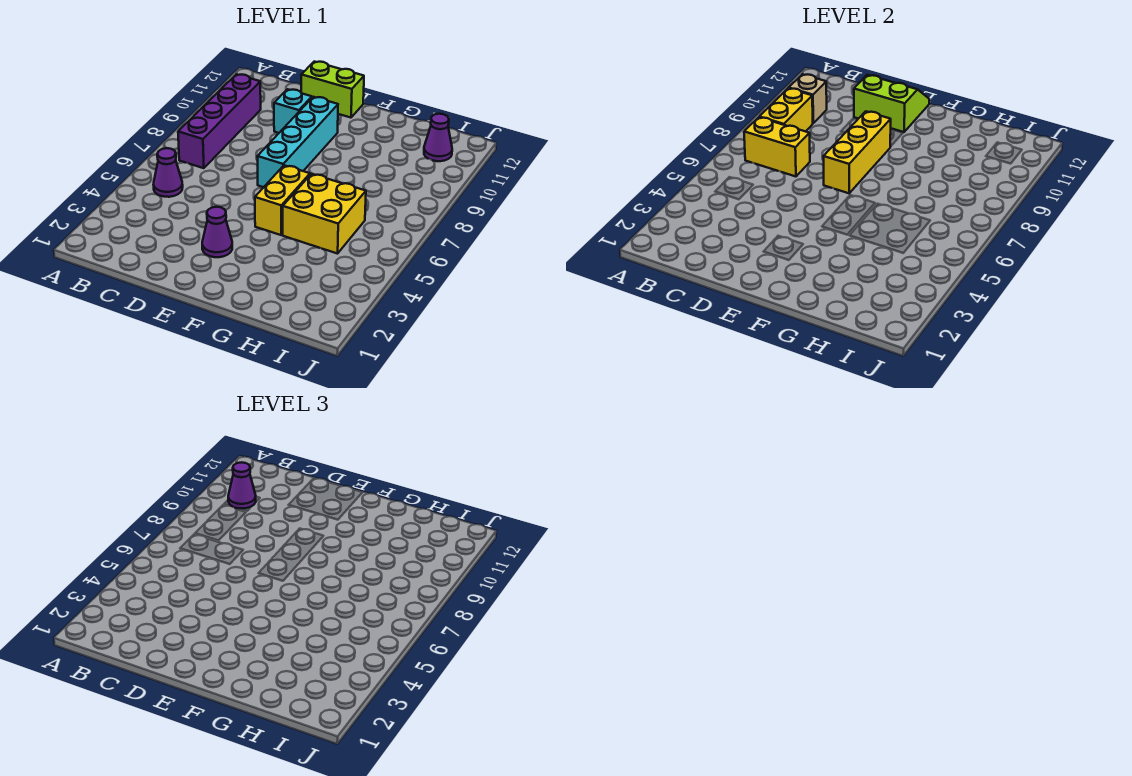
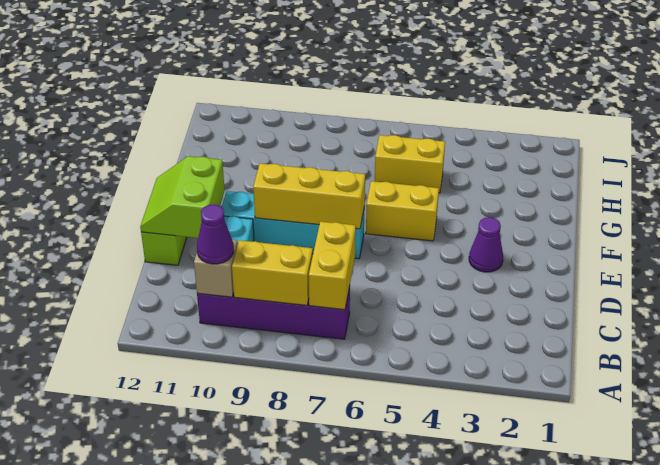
purple cone B5 level 1 -> none
yellow brick G5:H6 level 1 -> yellow brick H5:H6 level 1
purple cone I11 level 1 -> none

